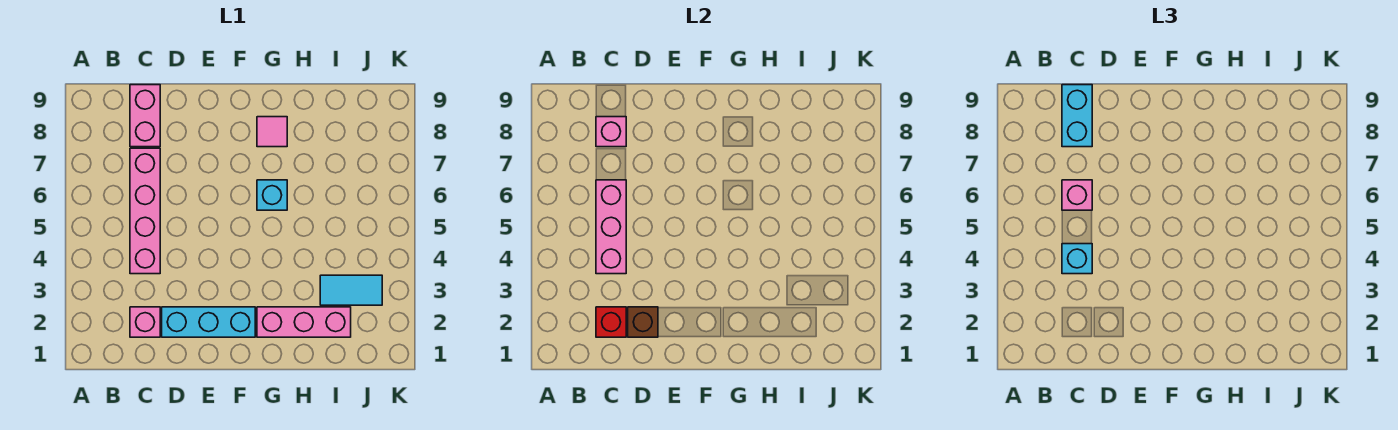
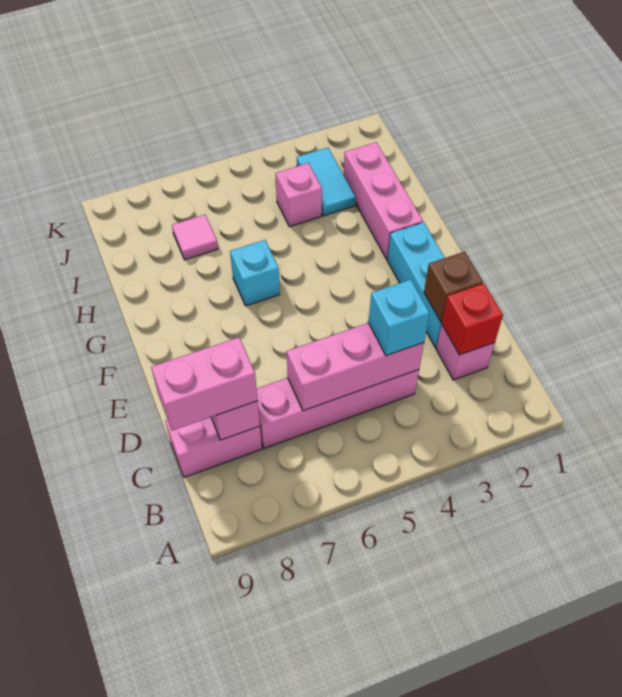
pink brick C6 level 3 -> pink brick I4 level 1
cyan brick C8:C9 level 3 -> pink brick C8:C9 level 3
pink tile G8 level 1 -> pink tile I7 level 1

